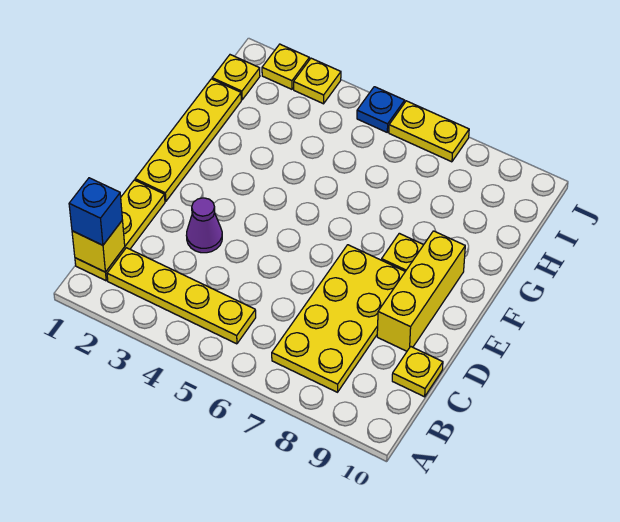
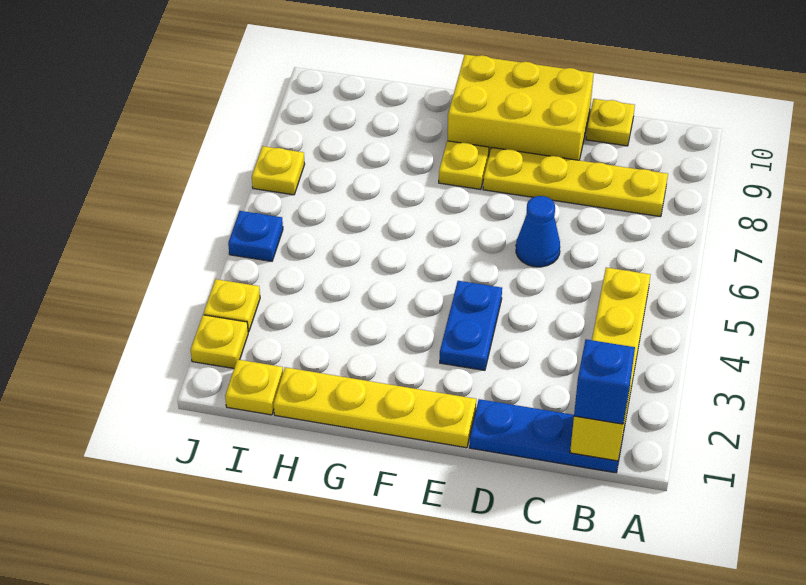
yellow plate B1:D1 level 1 -> blue plate B1:D1 level 1
yellow plate B7:E8 level 1 -> yellow plate B8:E8 level 1
purple cone D3 level 1 -> none
none -> blue cone D6 level 1
yellow brick D9:F9 level 1 -> yellow brick D9:F10 level 1
none -> blue plate E3:E4 level 1
yellow plate J6:J7 level 1 -> yellow plate J7 level 1

